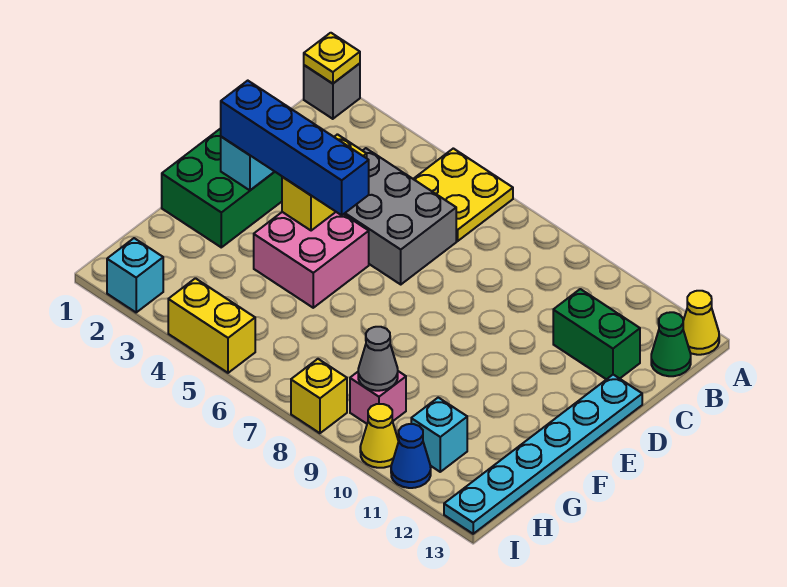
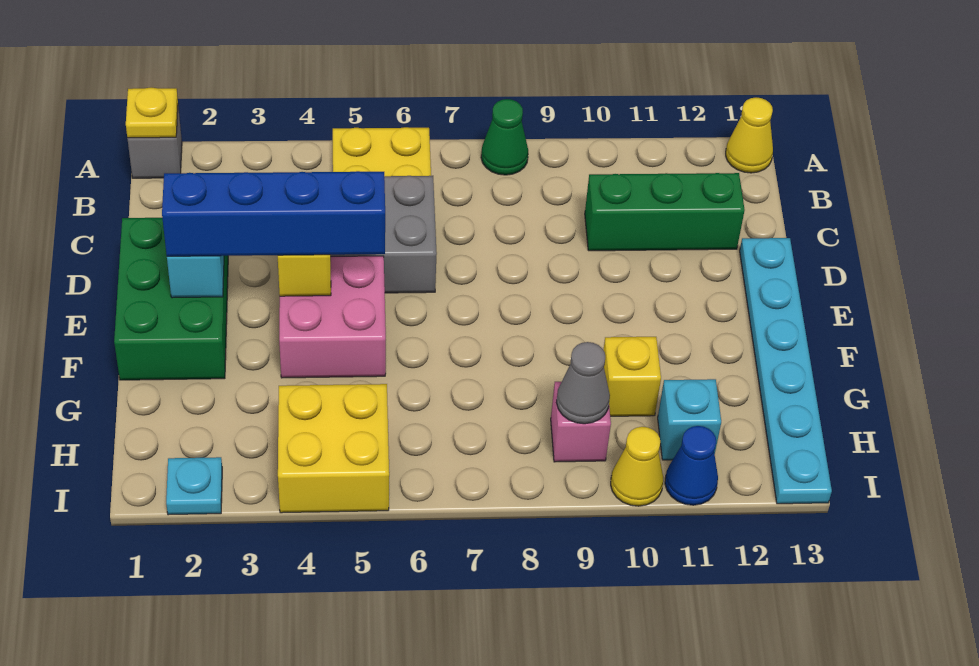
green cone B13 level 1 -> green cone A8 level 1
green brick C11:C12 level 1 -> green brick C10:C12 level 1
cyan brick I2 level 1 -> cyan plate I2 level 1
yellow brick I4:I5 level 1 -> yellow brick H4:I5 level 1
yellow brick I8 level 1 -> yellow brick G10 level 1

